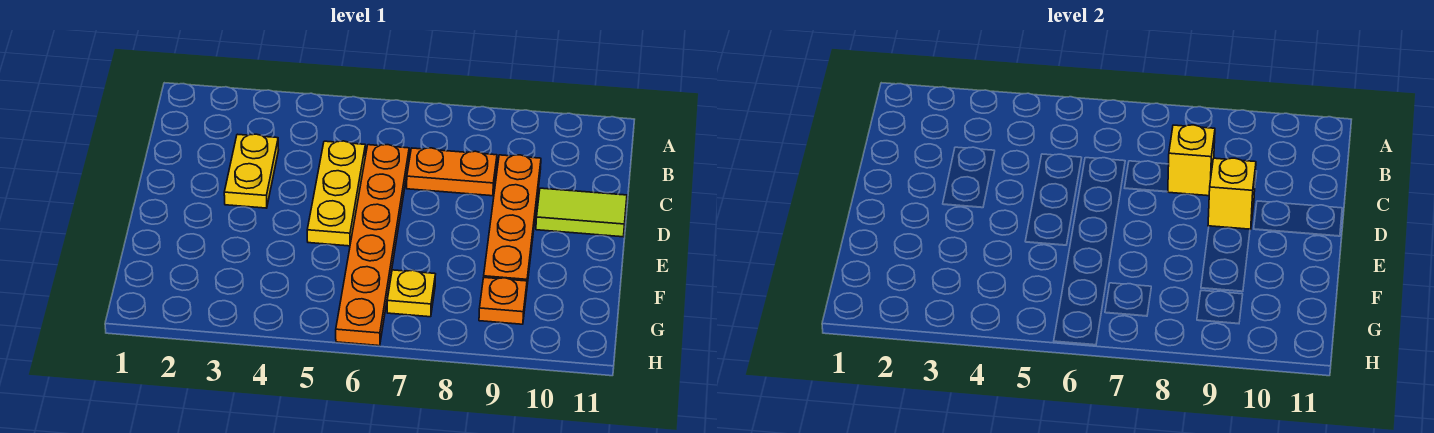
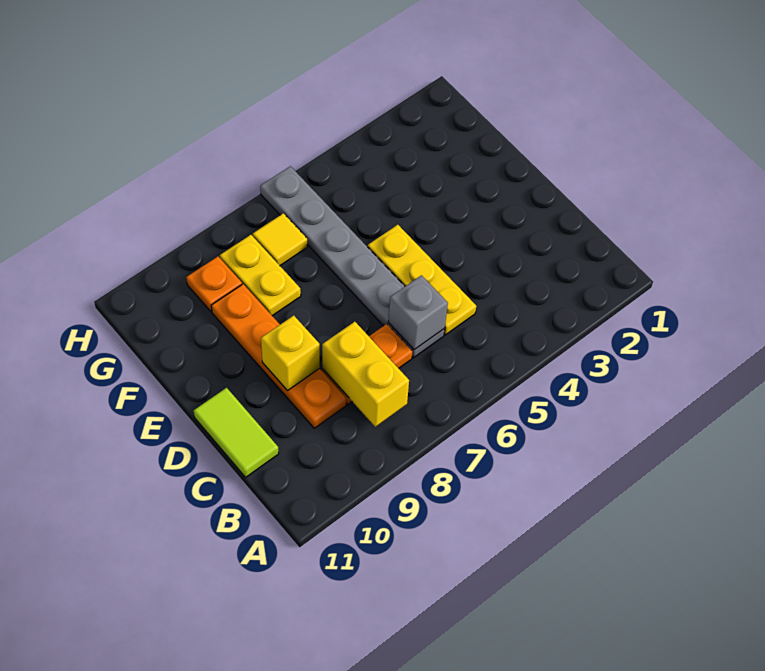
yellow plate C3:D3 level 1 -> yellow plate F8:G8 level 1
orange plate C6:H6 level 1 -> grey plate C6:H6 level 1
none -> grey brick C6 level 2
yellow brick C8 level 2 -> yellow brick B8:C8 level 2
lime tile D10:D11 level 1 -> lime tile C11:D11 level 1
yellow plate G7 level 1 -> yellow tile G7 level 1

